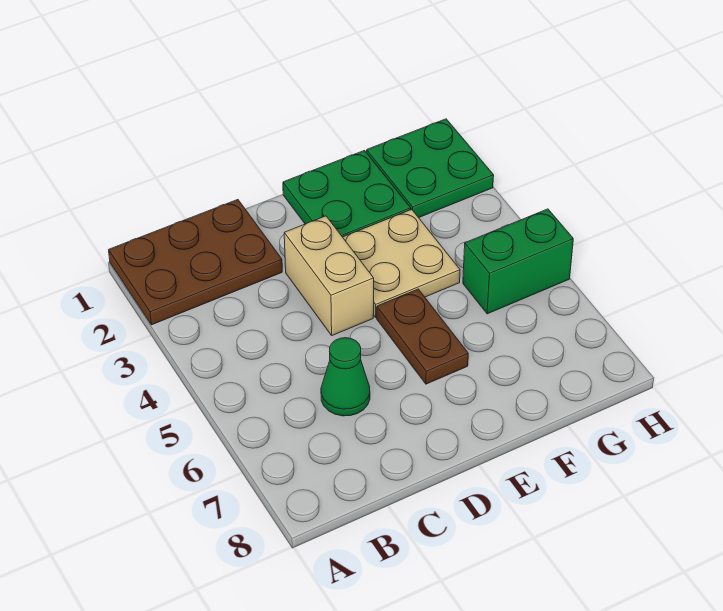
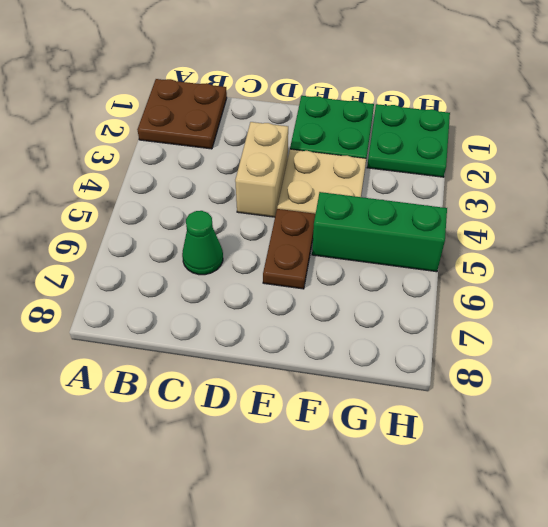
brown plate A1:C2 level 1 -> brown plate A1:B2 level 1
green brick G5:H5 level 1 -> green brick F5:H5 level 1

